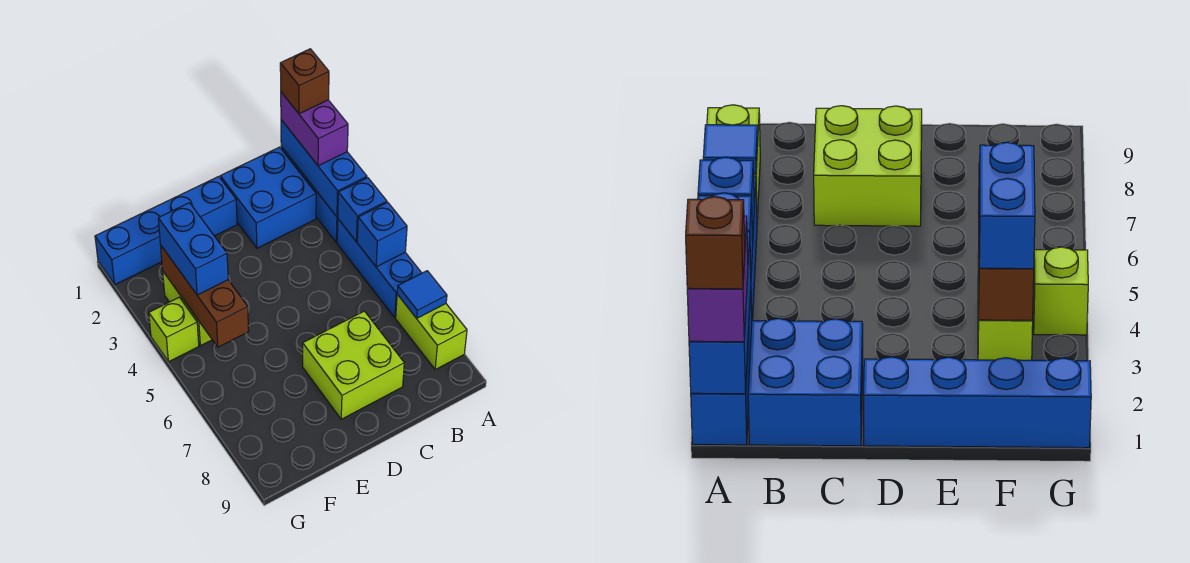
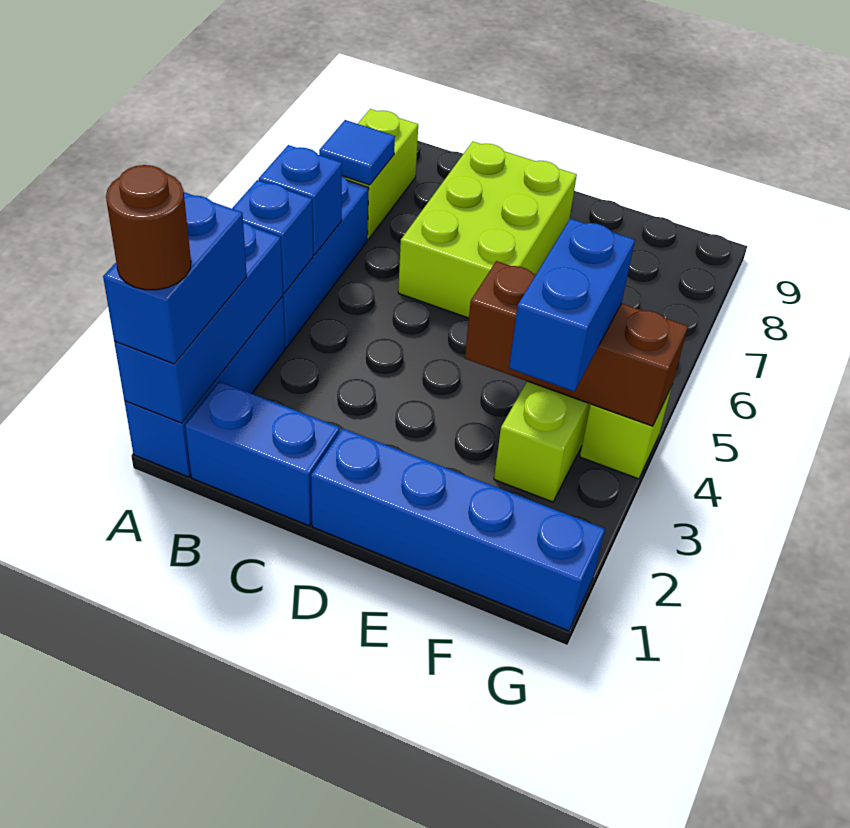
purple brick A1:A2 level 3 -> blue brick A1:A2 level 3
brown brick A1 level 4 -> brown round brick A1 level 4
blue brick B1:C2 level 1 -> blue brick B1:C1 level 1
lime brick C7:D8 level 1 -> lime brick C6:D8 level 1
brown brick F3:F5 level 2 -> brown brick E4:G4 level 2

